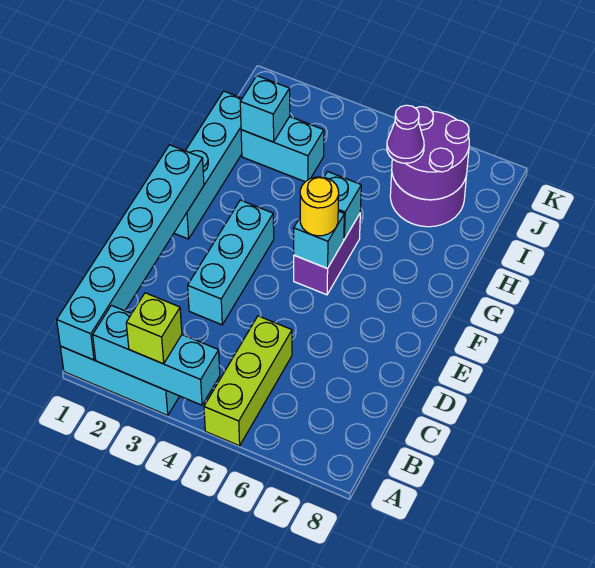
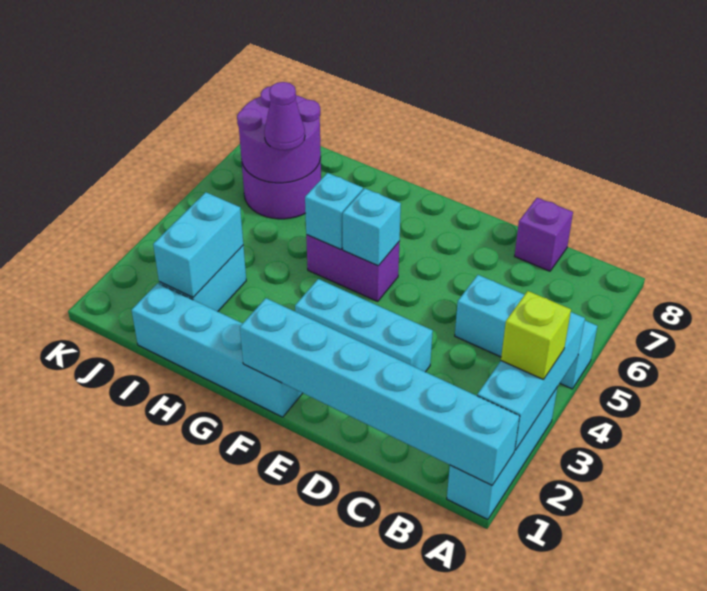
lime brick A5:C5 level 1 -> cyan brick A5:C5 level 1
none -> purple brick C8 level 1
yellow round brick F5 level 3 -> none
cyan brick I2 level 2 -> cyan brick I2:I3 level 2

